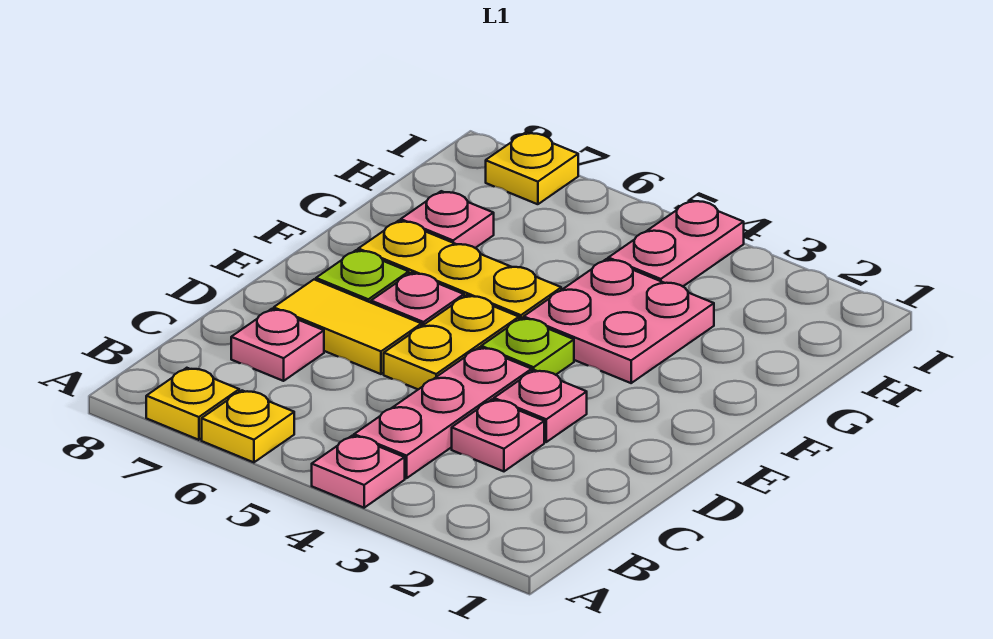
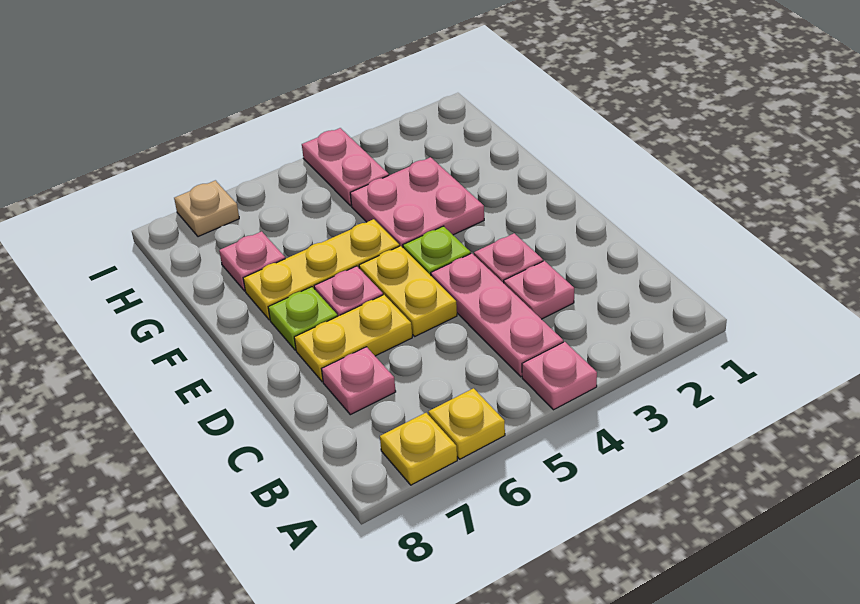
yellow tile D6:D7 level 1 -> yellow plate D6:D7 level 1
yellow plate I7 level 1 -> tan plate I7 level 1

